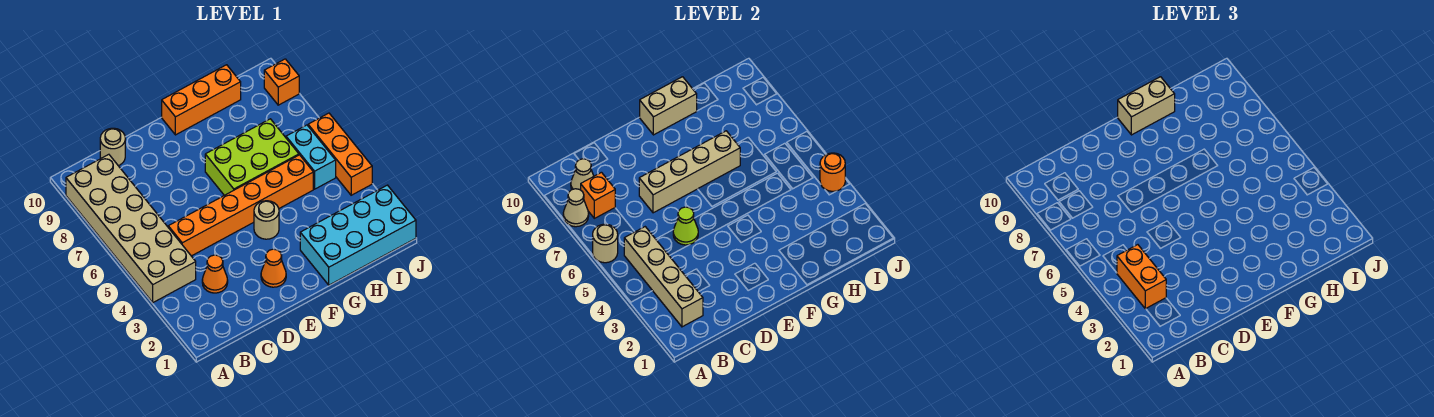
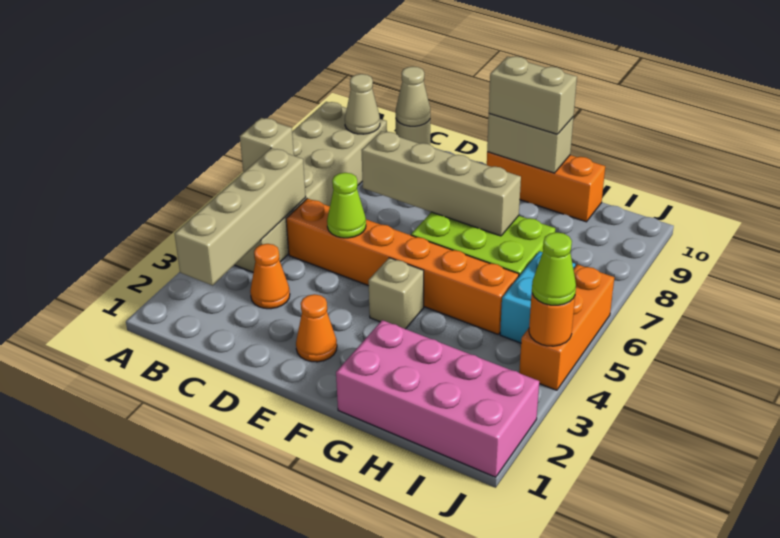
tan round brick A6 level 2 -> tan brick A6 level 2
tan cone A8 level 2 -> tan cone C10 level 2
orange brick B3:B4 level 3 -> none
orange brick B8 level 2 -> none
tan round brick F4 level 1 -> tan brick F4 level 1
cyan brick G1:J2 level 1 -> pink brick G1:J2 level 1
none -> lime cone J4 level 3
orange brick J9 level 1 -> none

